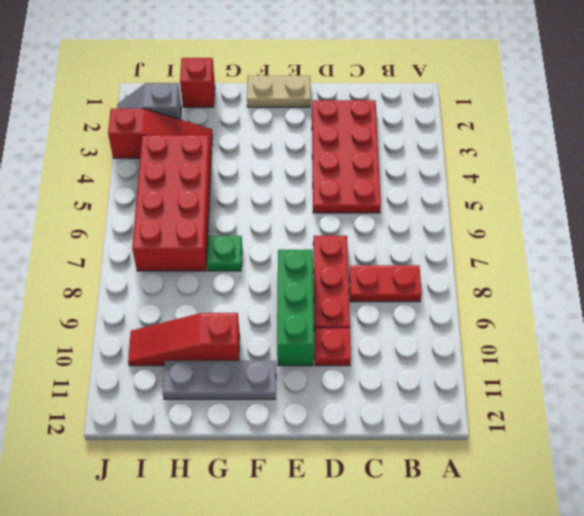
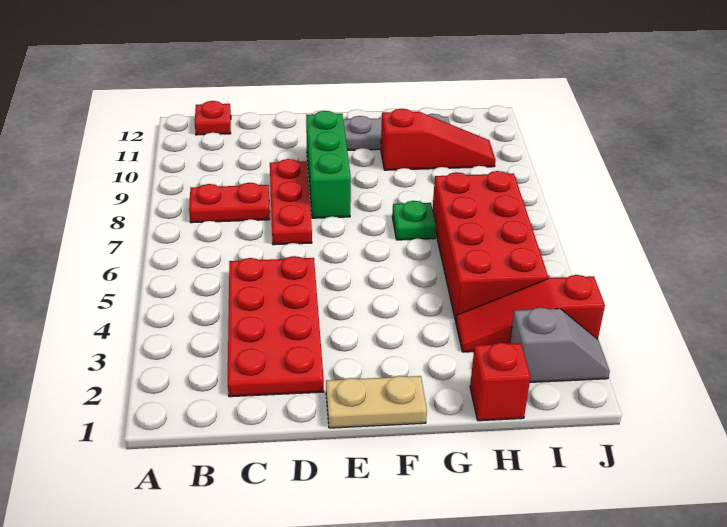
red plate D10 level 1 -> red plate B12 level 1

